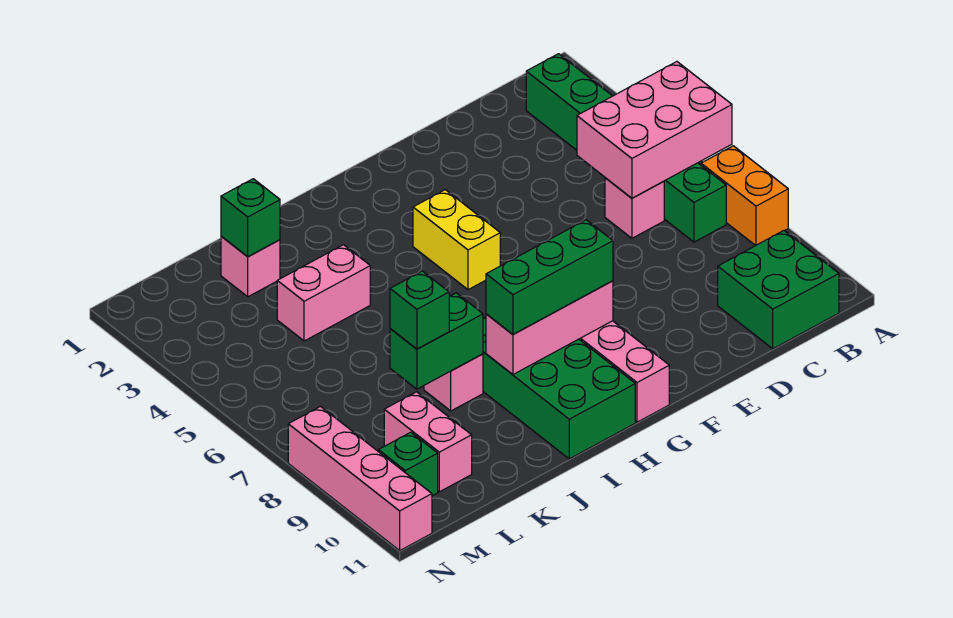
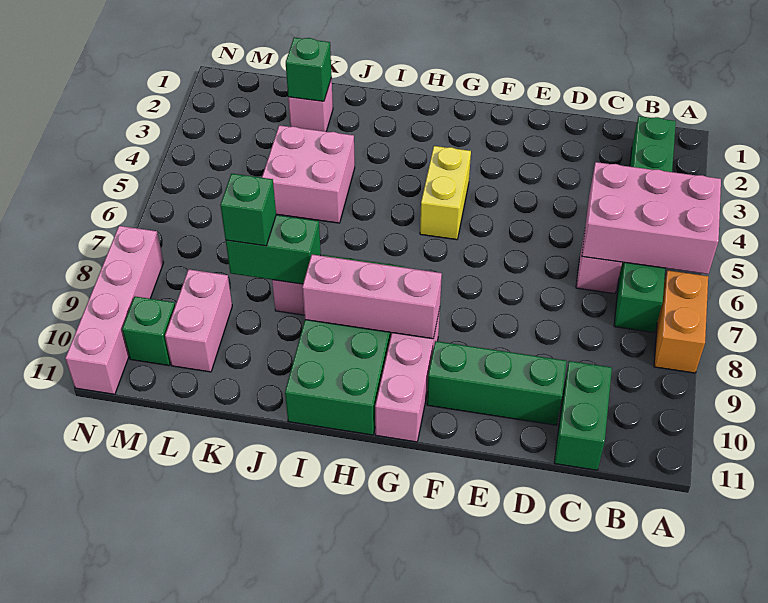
green brick B10:C11 level 1 -> green brick C10:C11 level 1
green brick G9:I9 level 3 -> green brick D10:F10 level 1
pink brick J4:K4 level 1 -> pink brick J4:K5 level 1

